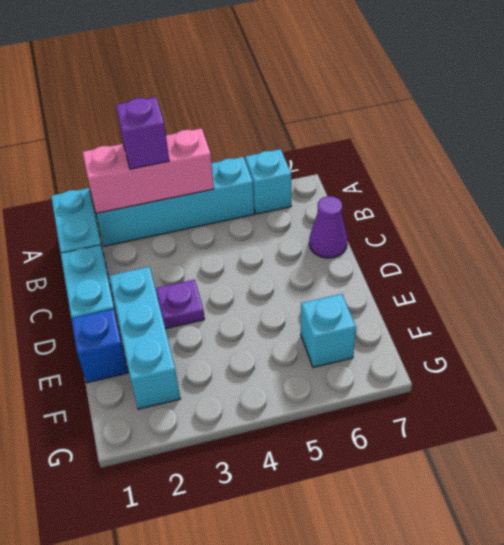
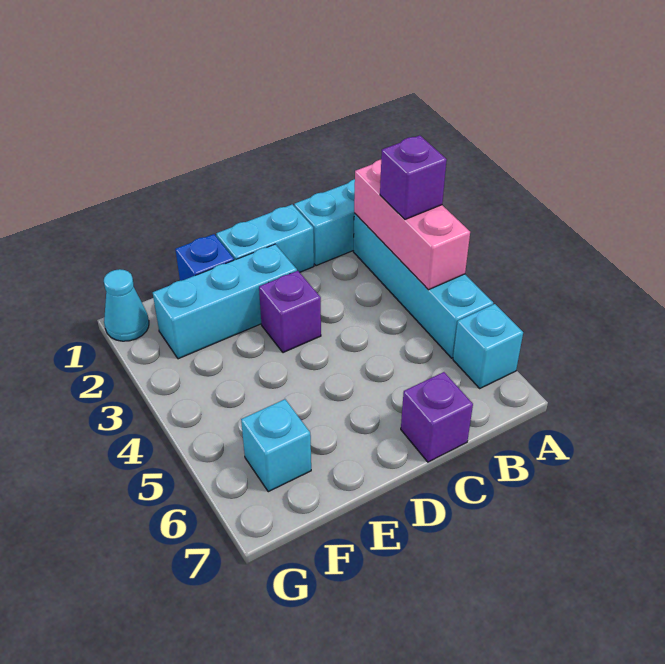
purple cone C7 level 1 -> purple brick C7 level 1
purple plate D3 level 1 -> purple brick D3 level 1
none -> cyan cone G1 level 1

